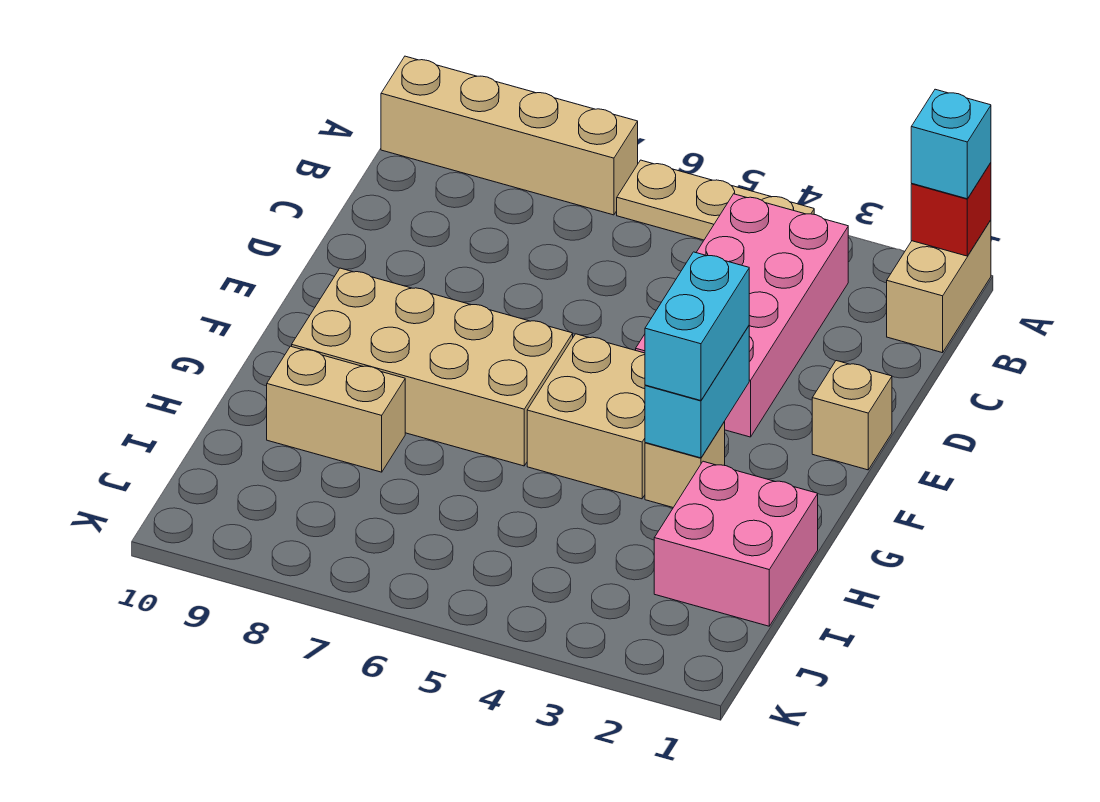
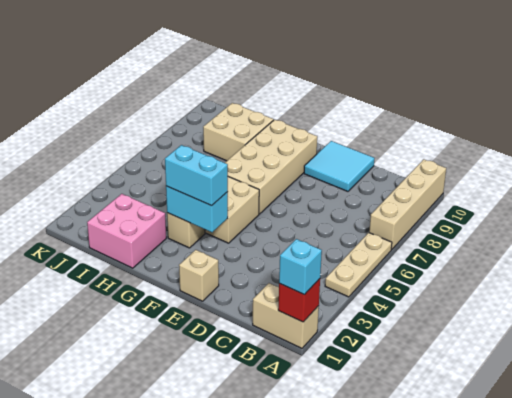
pink brick B3:E4 level 1 -> none
none -> cyan tile D9:E10 level 1
tan brick H8:H9 level 1 -> tan brick H8:I9 level 1

